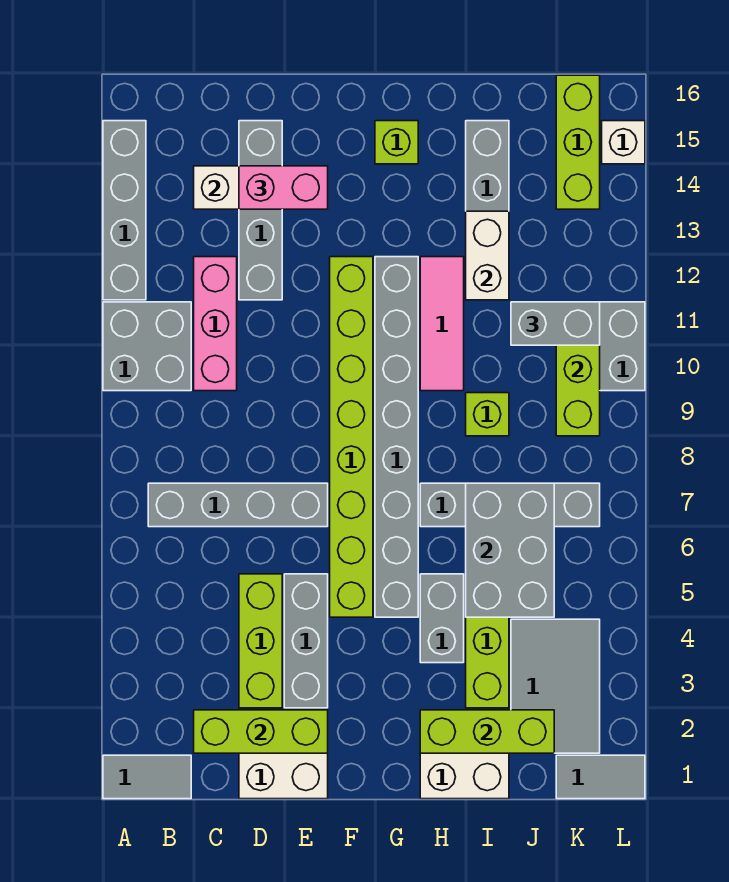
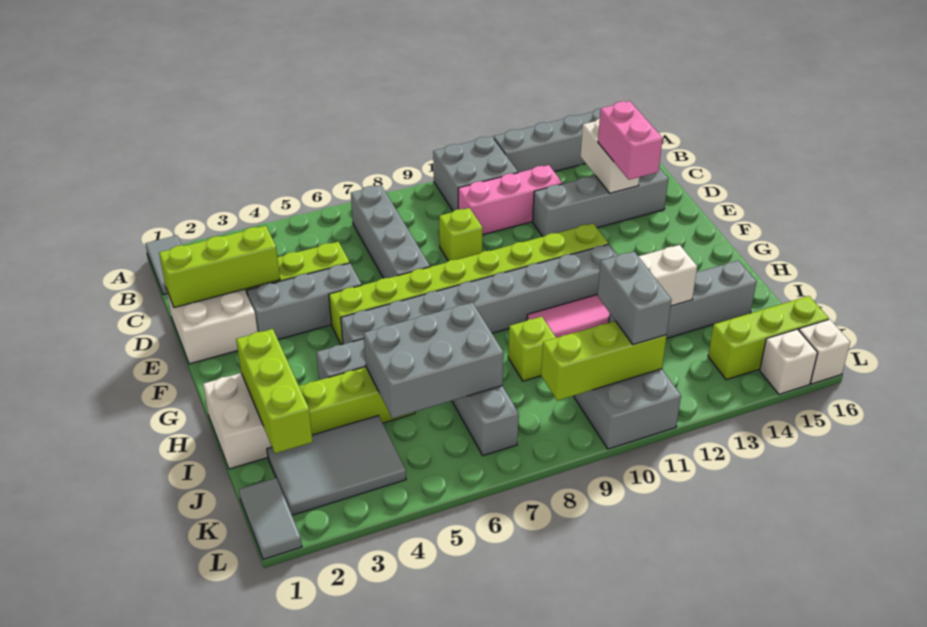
lime brick C2:E2 level 2 -> lime brick D1:D3 level 2
lime brick G15 level 1 -> lime brick D9 level 1
none -> white brick L16 level 1

